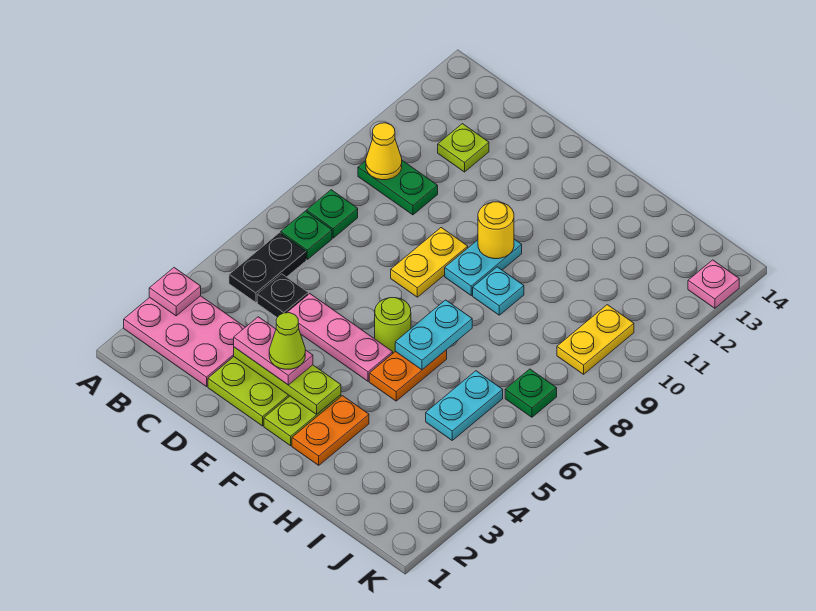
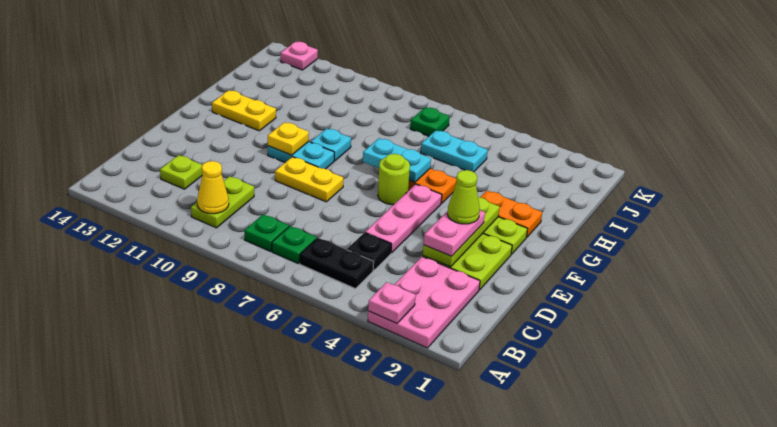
green plate B10:C10 level 1 -> lime plate B10:C10 level 1
yellow round brick F10 level 2 -> yellow plate F10 level 2
yellow plate J9:J10 level 1 -> yellow plate G12:G13 level 1

